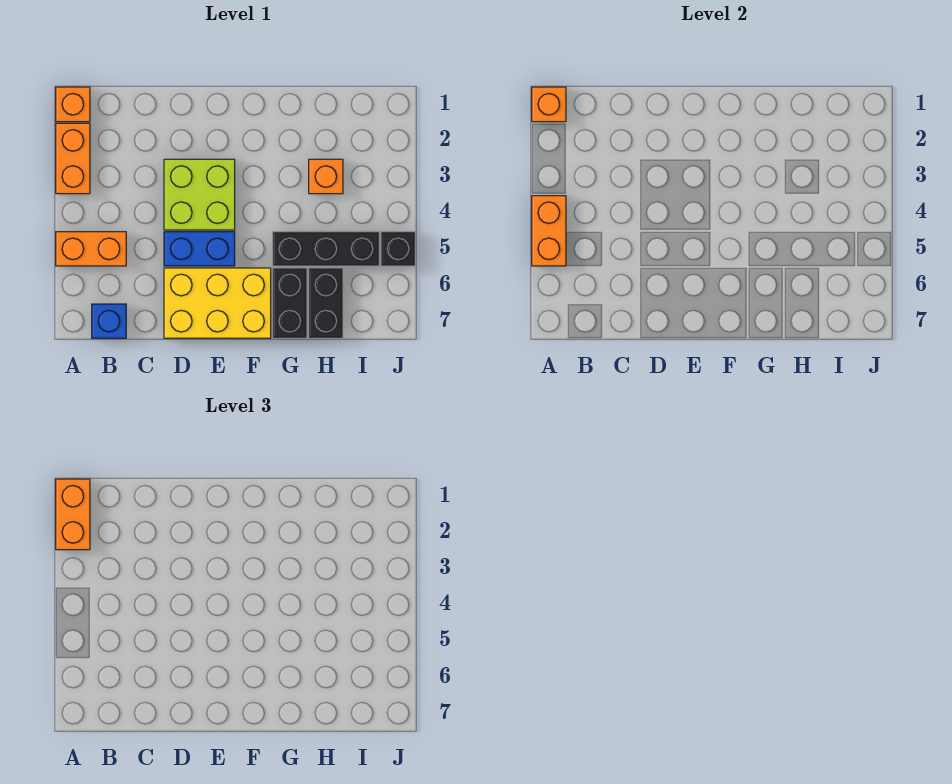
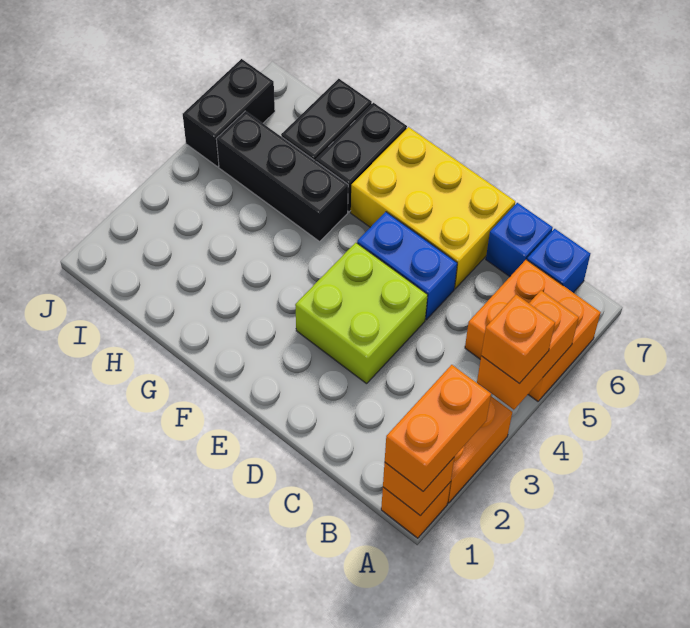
orange brick A5:B5 level 1 -> orange brick A5:B6 level 1
none -> blue brick C7 level 1
orange brick H3 level 1 -> orange brick A4 level 3
black brick J5 level 1 -> black brick J5:J6 level 1

